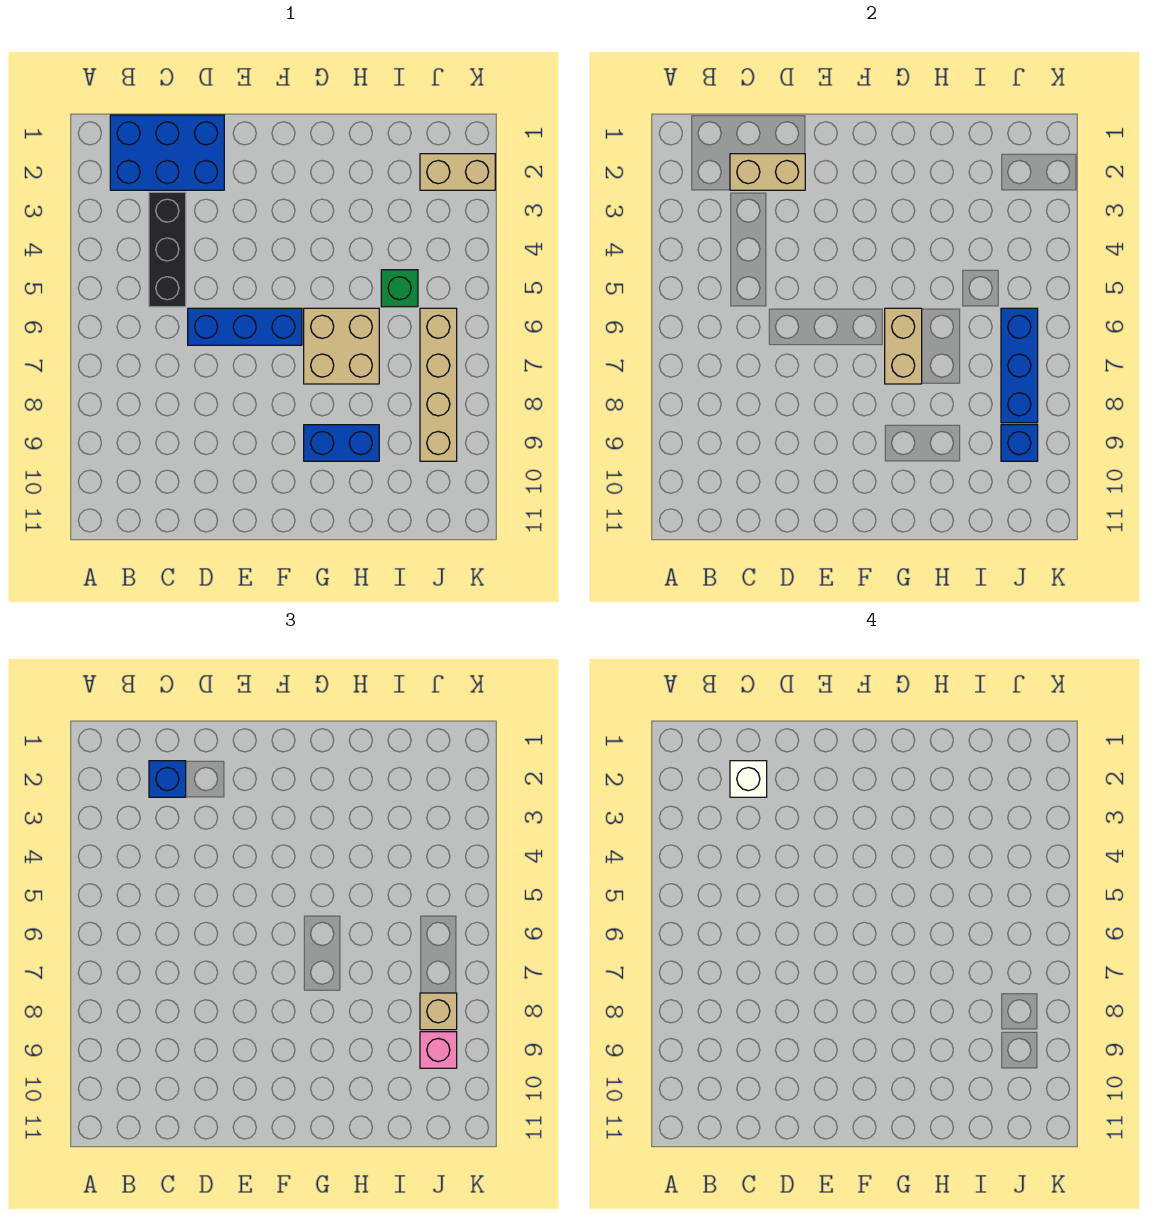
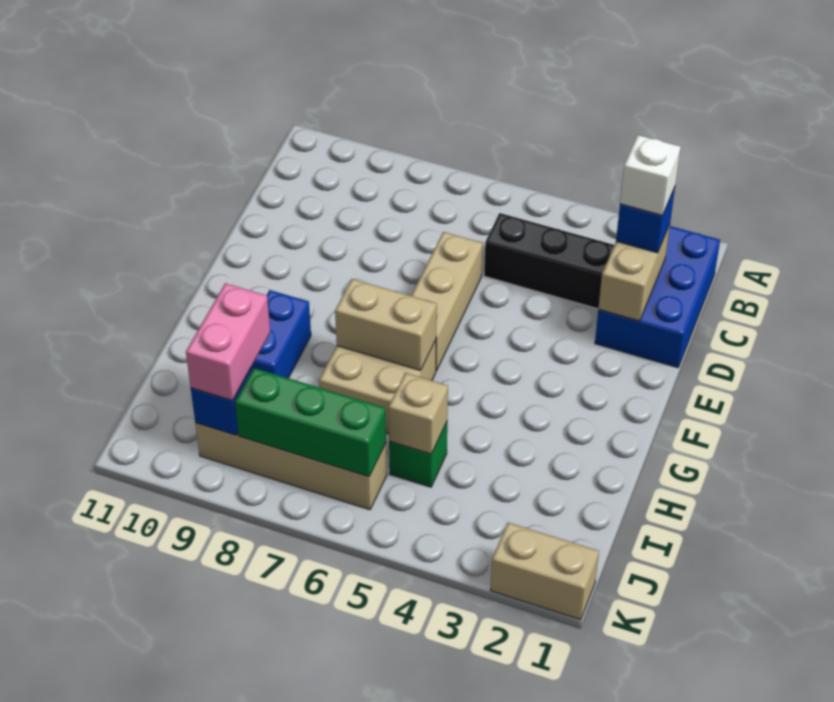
blue brick D6:F6 level 1 -> tan brick D6:F6 level 1
tan brick J2:K2 level 1 -> tan brick K1:K2 level 1
blue brick J6:J8 level 2 -> green brick J6:J8 level 2
tan brick J8 level 3 -> tan brick I5 level 2
pink brick J9 level 3 -> pink brick I9:J9 level 3

